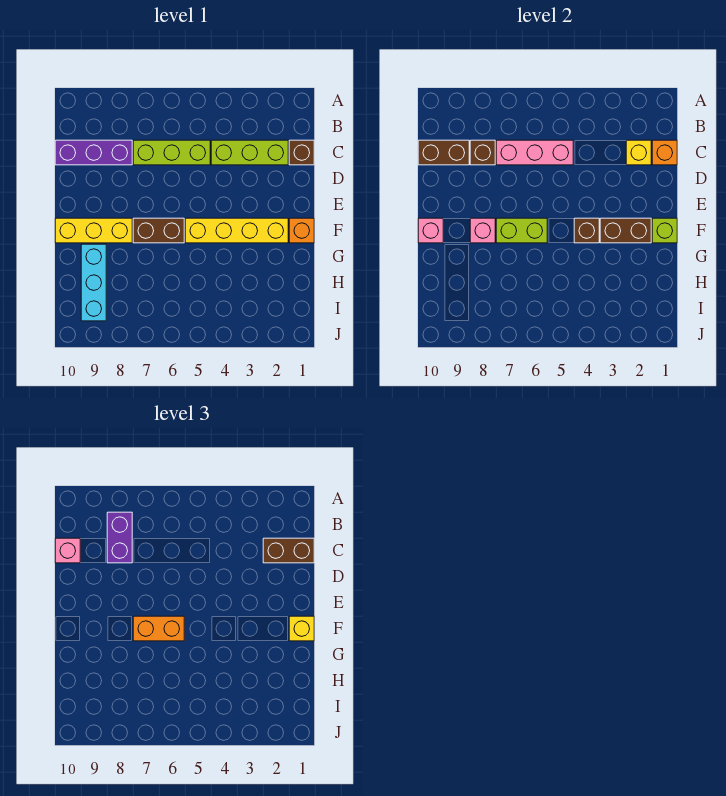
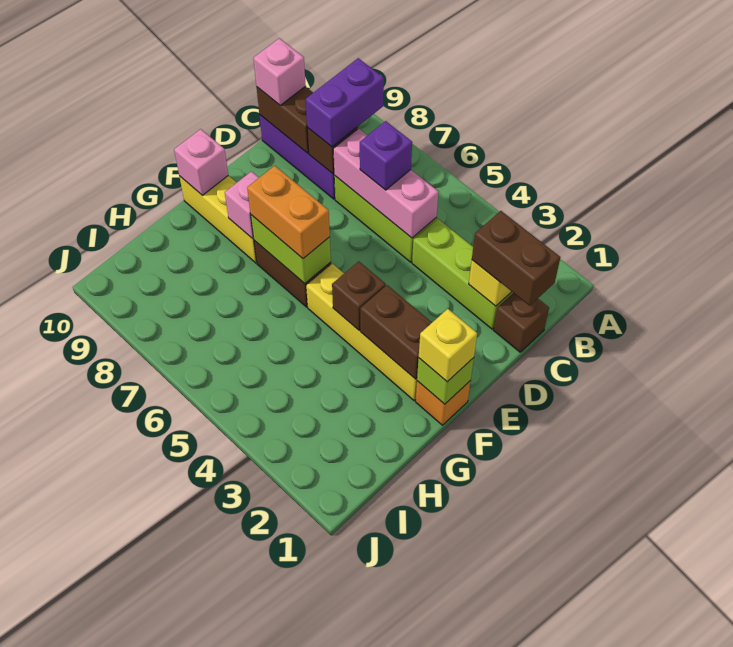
orange brick C1 level 2 -> none
none -> purple brick C6 level 3
cyan brick G9:I9 level 1 -> none

